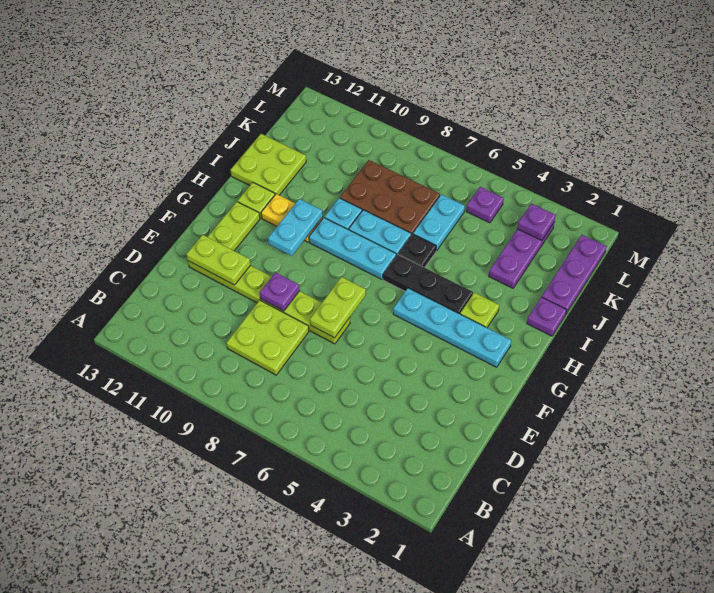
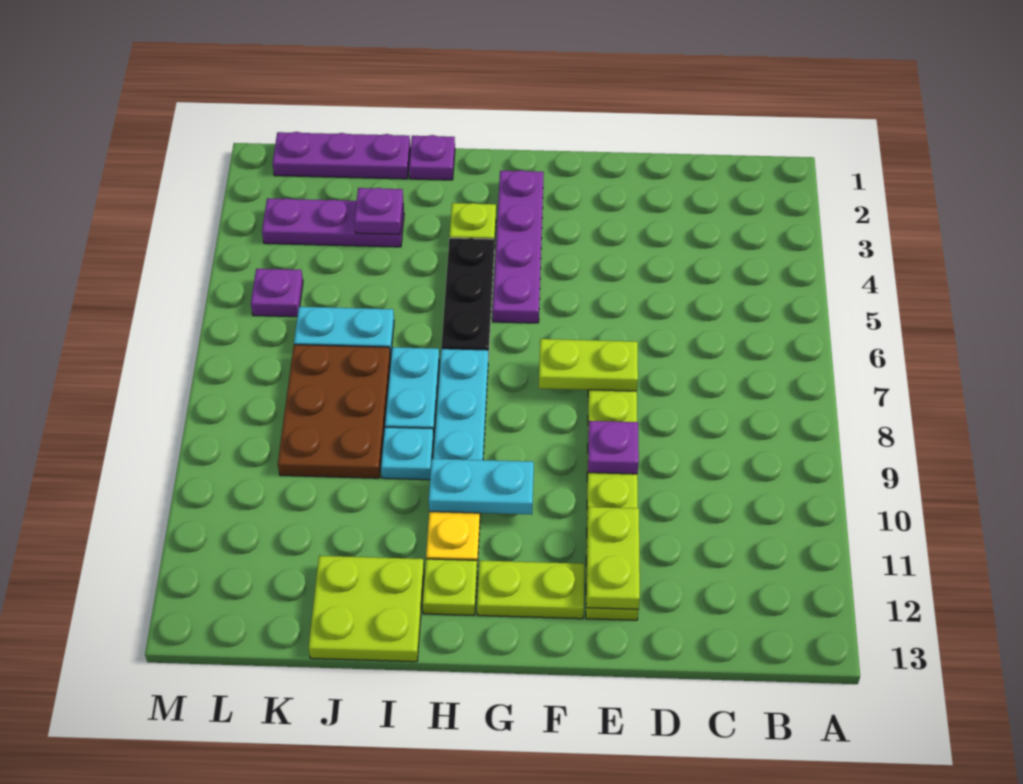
lime plate C8:D9 level 1 -> none
cyan plate G2:G5 level 1 -> purple plate G2:G5 level 1
black plate I6 level 1 -> none
purple plate L3 level 2 -> purple plate J3 level 2

